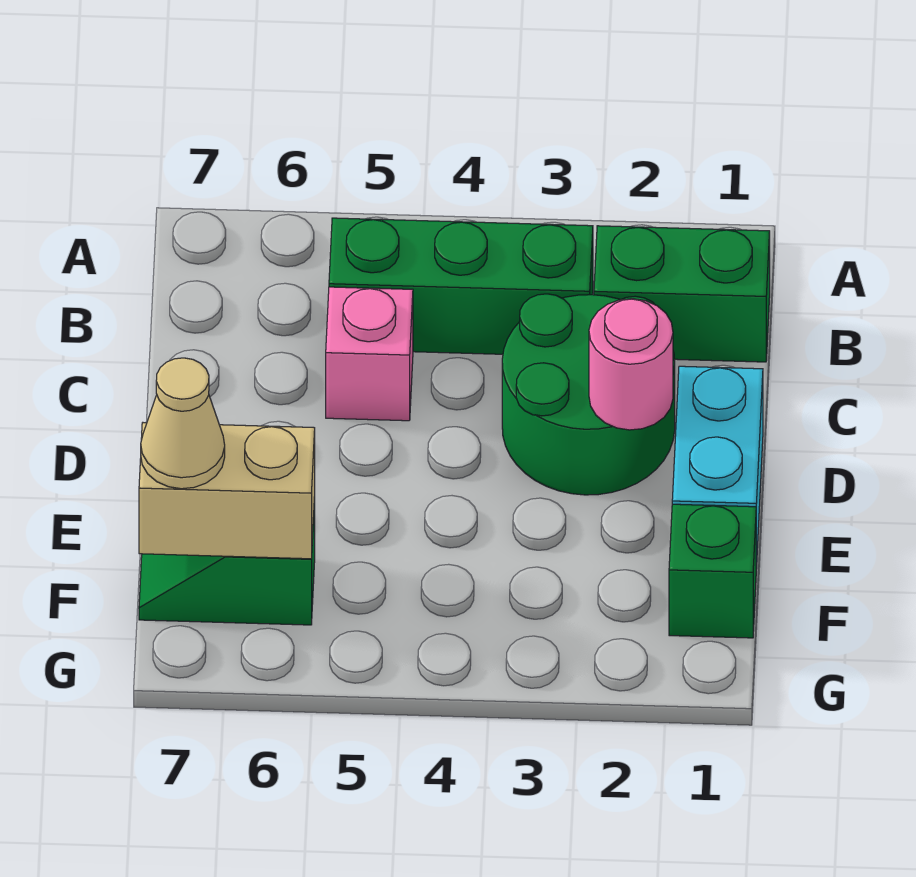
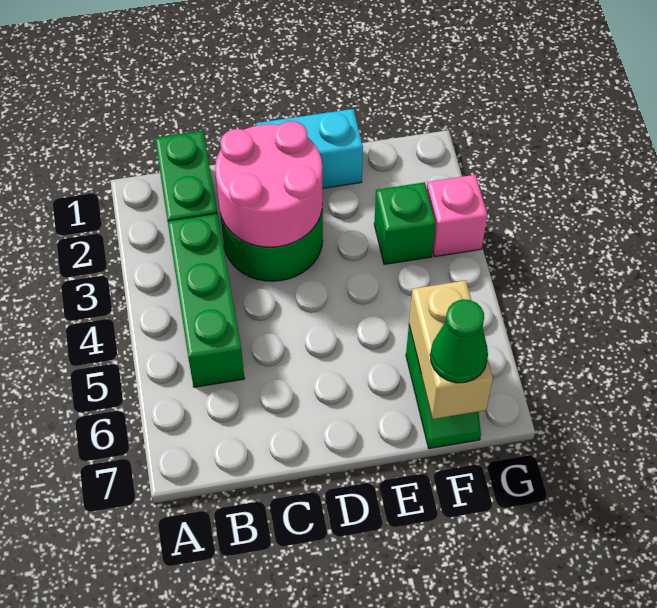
pink brick C5 level 1 -> pink brick G3 level 1
pink round brick D2 level 2 -> pink round brick C2:D3 level 2
green brick F1 level 1 -> green brick F3 level 1
tan cone F7 level 3 -> green cone F7 level 3

